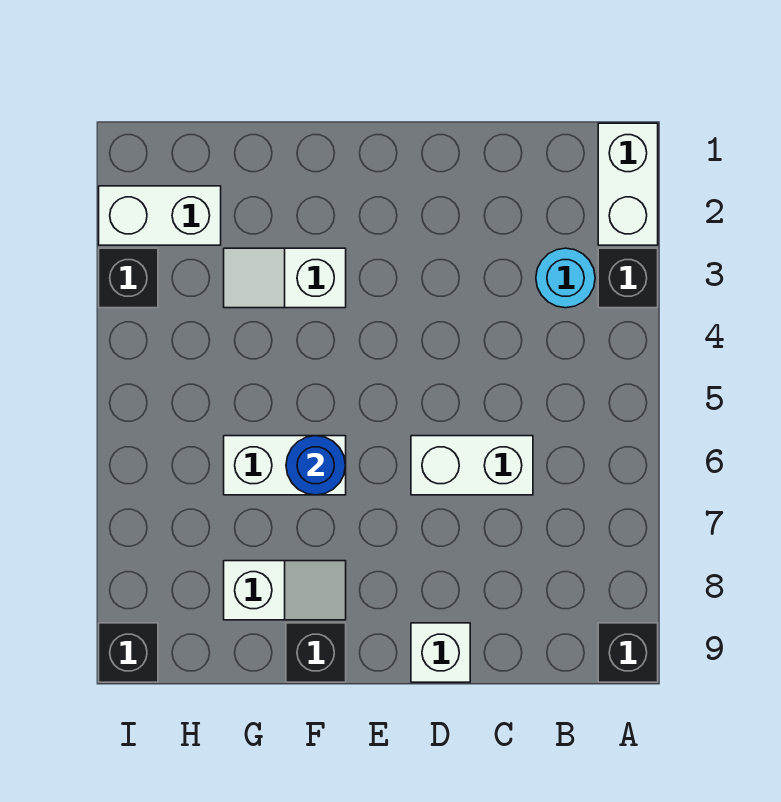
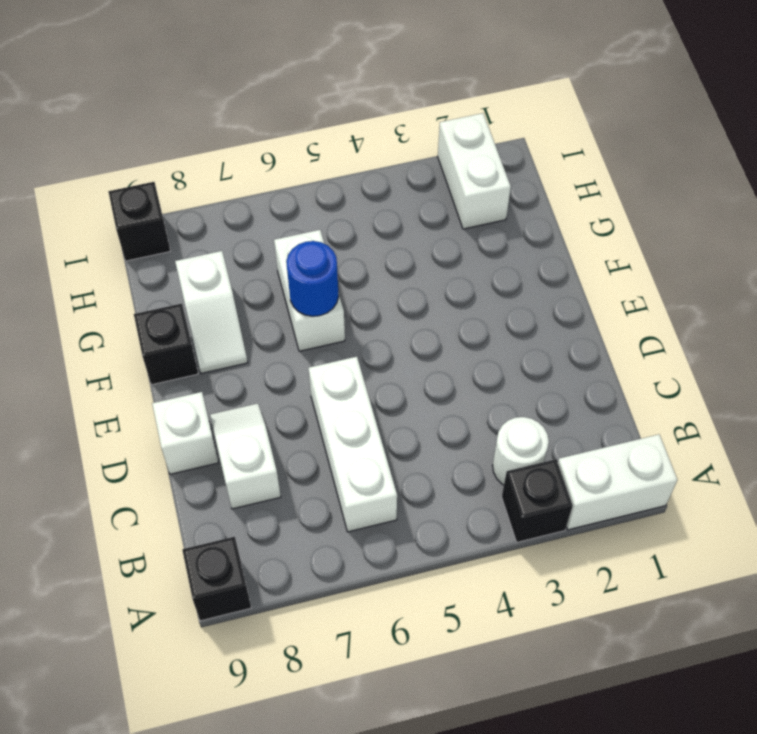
cyan round brick B3 level 1 -> white round brick B3 level 1
white brick C6:D6 level 1 -> white brick B6:D6 level 1
white slope F3:G3 level 1 top F -> white slope C8:D8 level 1 top C
black brick I3 level 1 -> none

